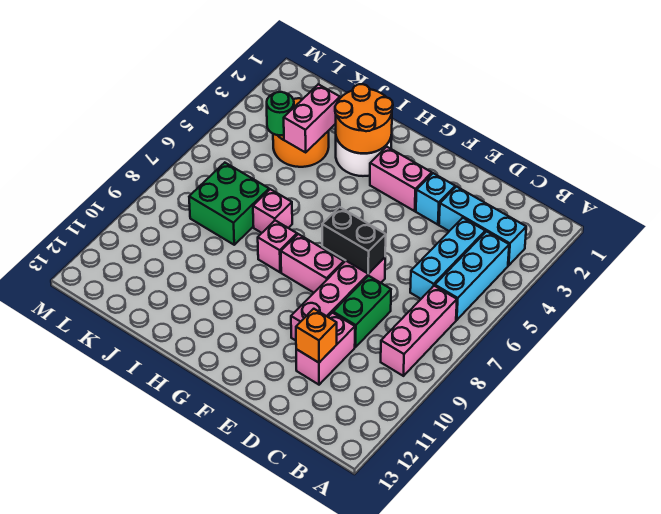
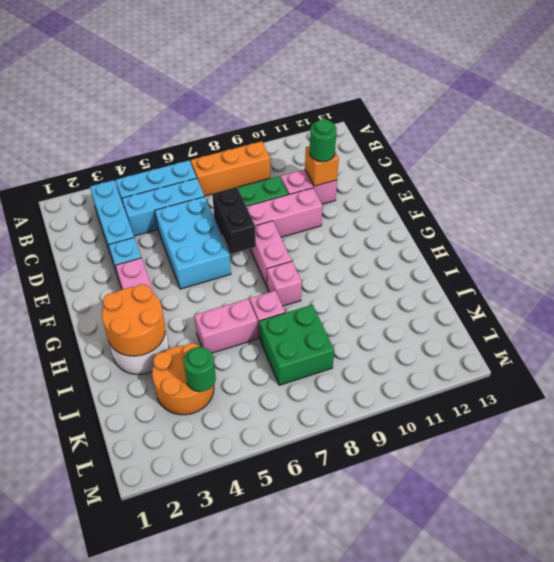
pink brick B7:B9 level 1 -> orange brick B7:B9 level 1
none -> cyan brick D5:F6 level 1
none -> green round brick D11 level 3
pink brick J3:J4 level 2 -> pink brick I5:I6 level 1

